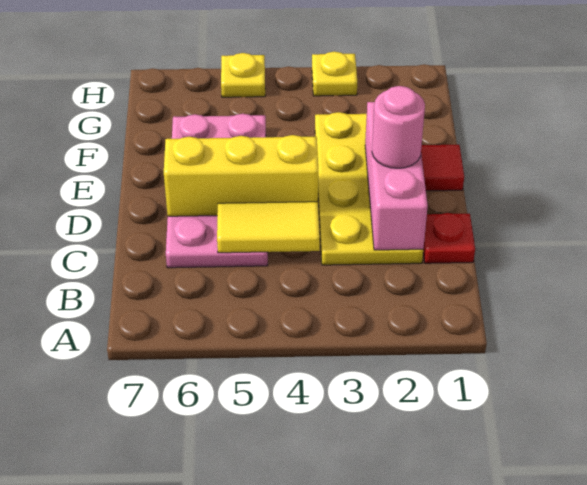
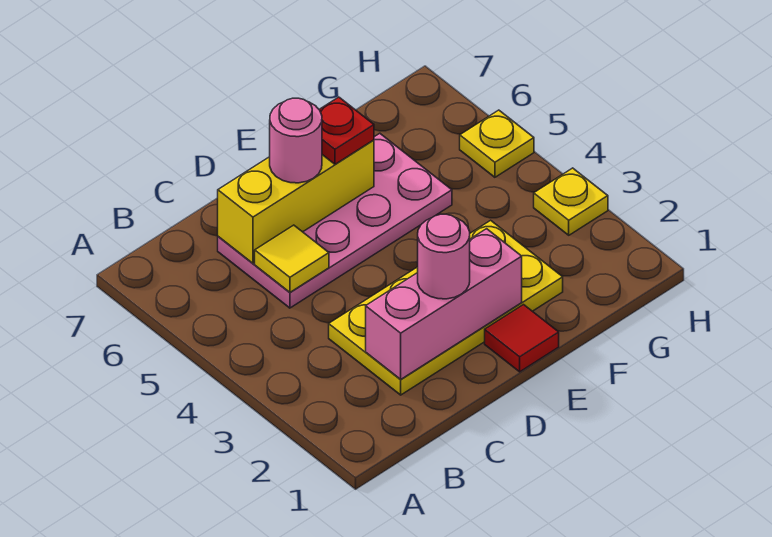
red plate C1 level 1 -> red plate E6 level 3
yellow tile C4:C5 level 2 -> yellow tile C5 level 2
yellow brick D4:D6 level 2 -> yellow brick C6:E6 level 2
none -> pink round brick D6 level 3

